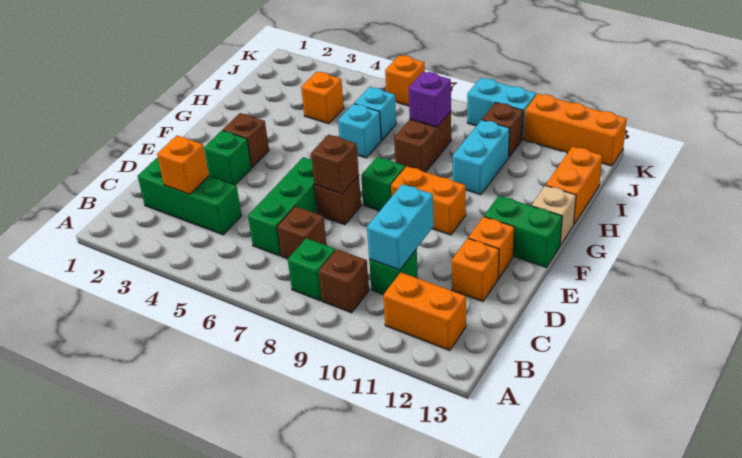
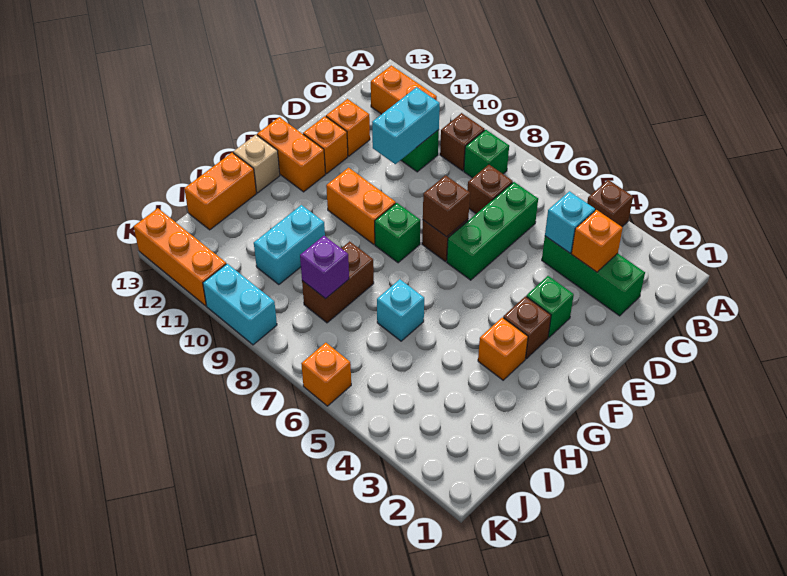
green brick F12:F13 level 1 -> orange brick F12:F13 level 1
orange brick I4 level 1 -> orange brick G3 level 1
cyan brick I6 level 1 -> cyan brick C4 level 2
brown brick J10 level 1 -> brown brick A4 level 1

